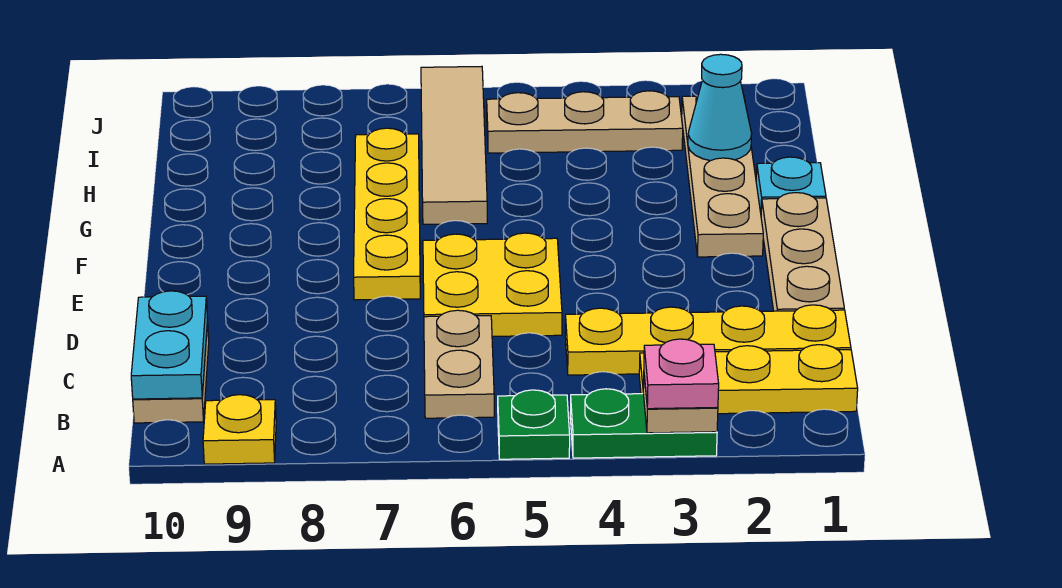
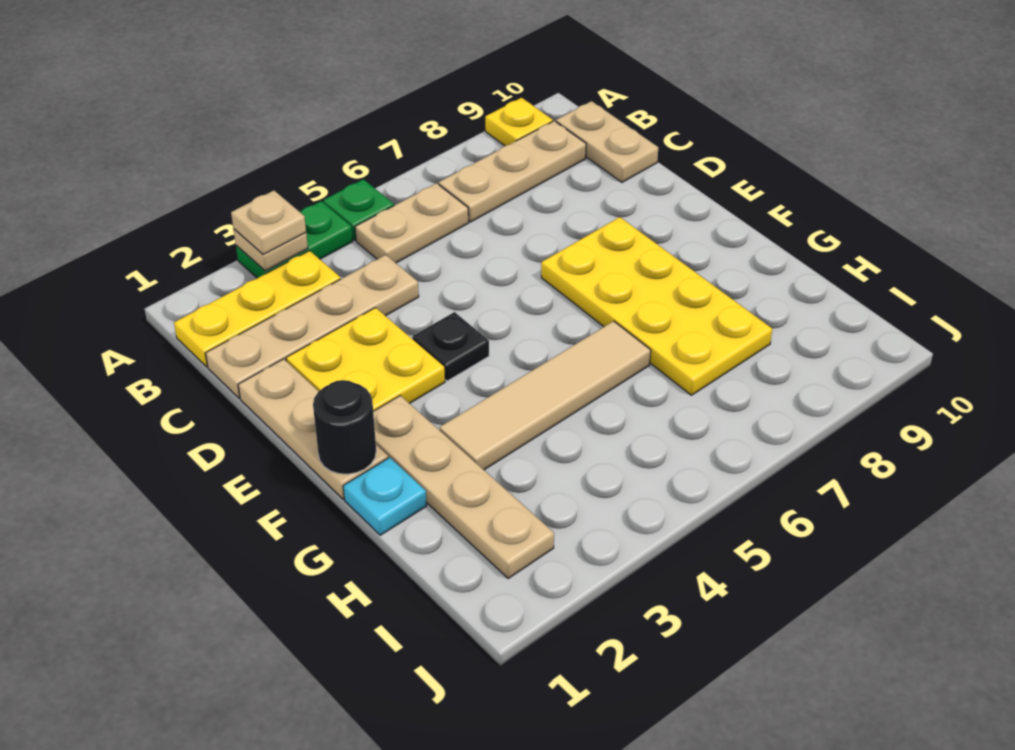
pink plate A3 level 3 -> tan plate A3 level 3
tan plate B6:C6 level 1 -> tan plate B5:B6 level 1
cyan plate B10:C10 level 2 -> none
yellow plate C1:C4 level 1 -> tan plate C1:C4 level 1
yellow plate D5:E6 level 1 -> yellow plate D2:E3 level 1
none -> black plate E4 level 1
yellow plate E7:H7 level 1 -> yellow plate E7:H8 level 1
none -> black round brick F1 level 2
tan tile G6:J6 level 1 -> tan tile G3:G6 level 1
cyan cone H2 level 2 -> none
tan plate I3:I5 level 1 -> tan plate B7:B9 level 1

